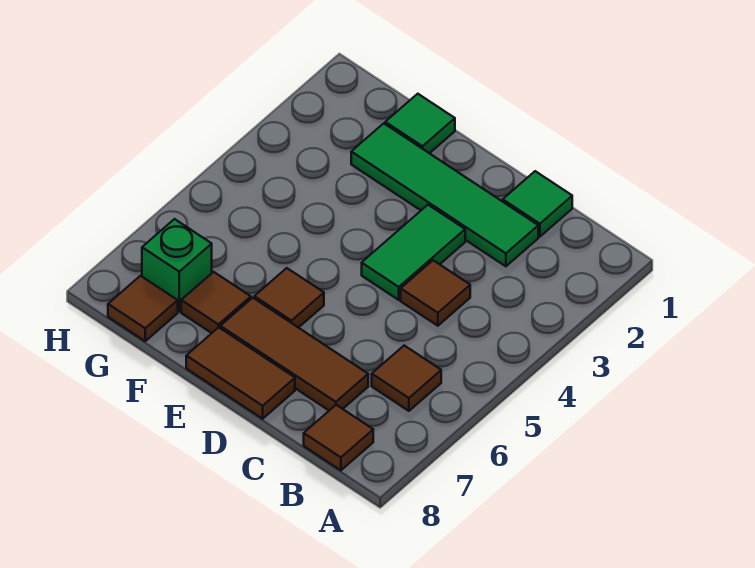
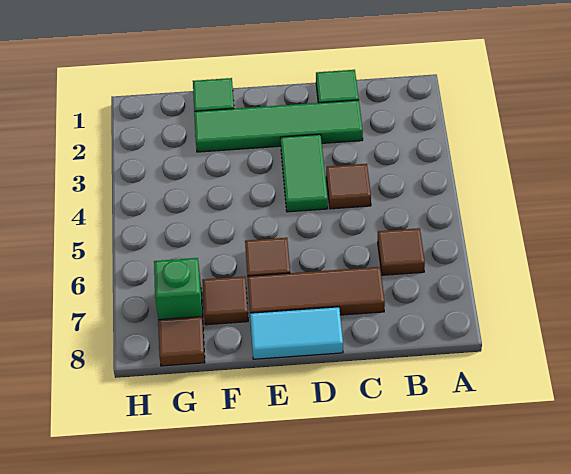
brown tile B8 level 1 -> none
brown tile D8:E8 level 1 -> cyan tile D8:E8 level 1

